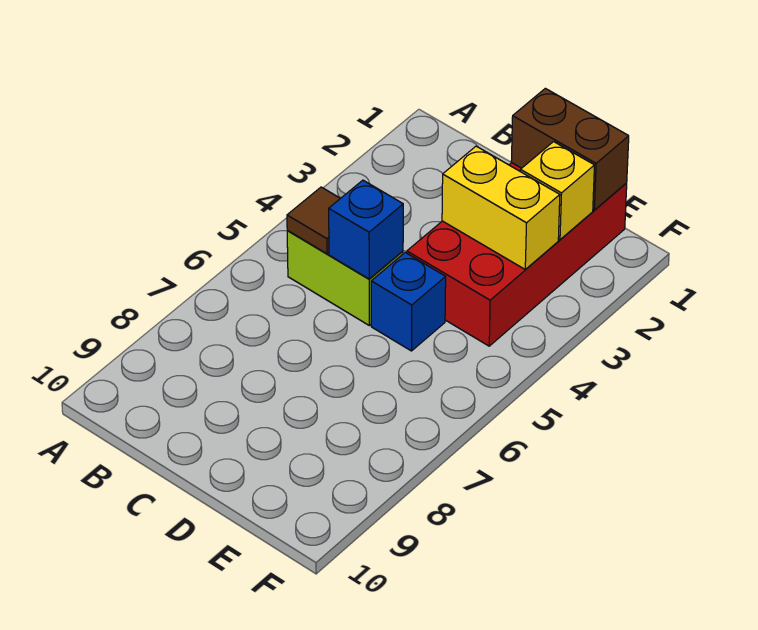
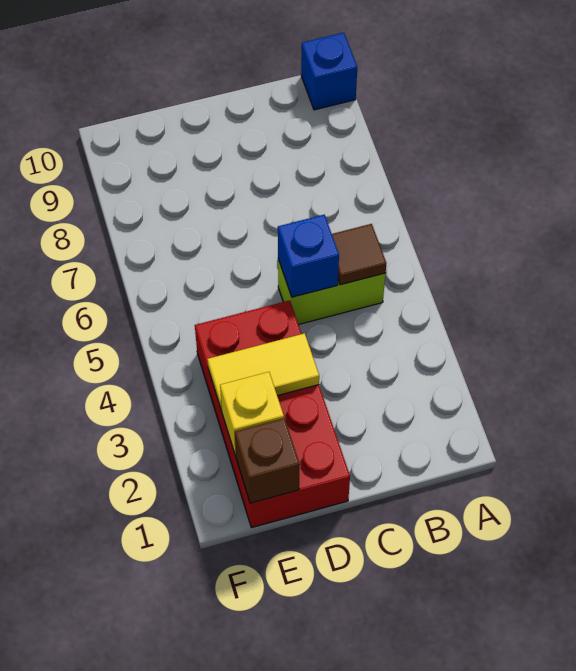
brown brick D1:E1 level 2 -> brown brick E1 level 2
yellow brick D3:E3 level 2 -> yellow tile D3:E3 level 2
blue brick D5 level 1 -> blue brick A10 level 1

